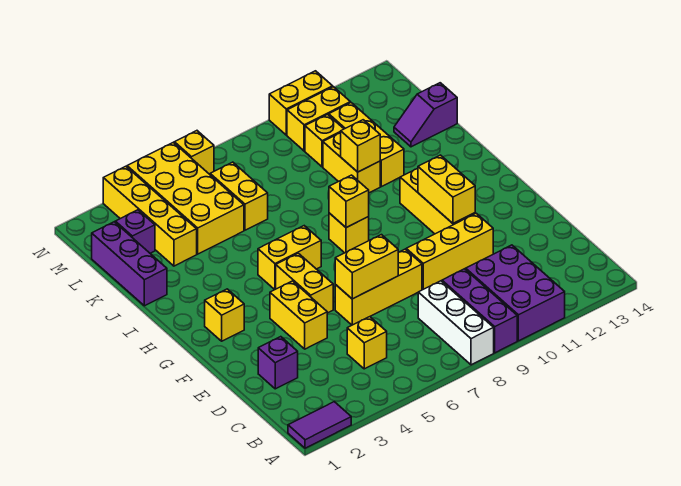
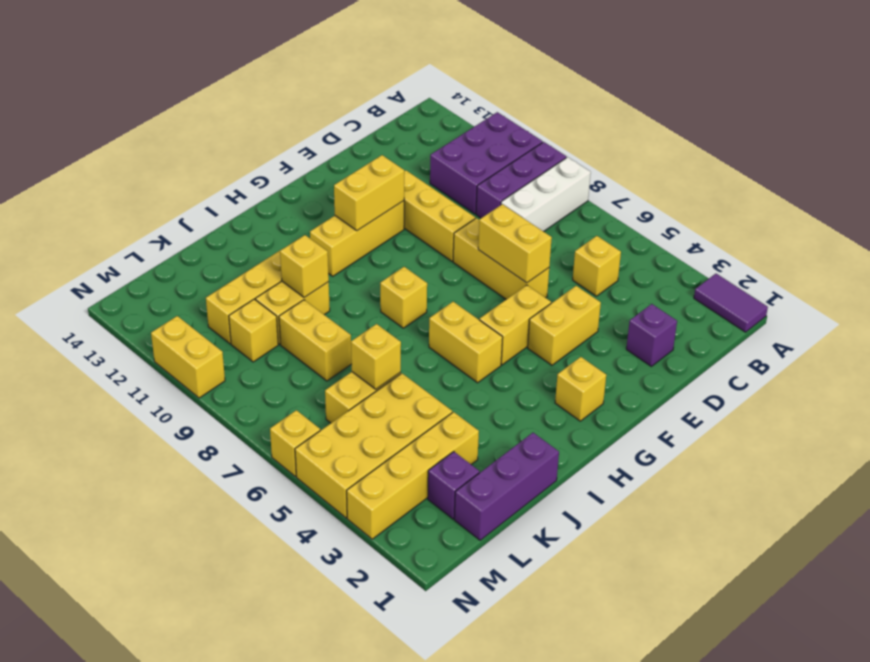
yellow brick H8 level 2 -> yellow brick K6 level 2
purple slope K13:K14 level 1 top 14 -> none
yellow brick M10:M11 level 1 -> yellow brick K8:K9 level 1

